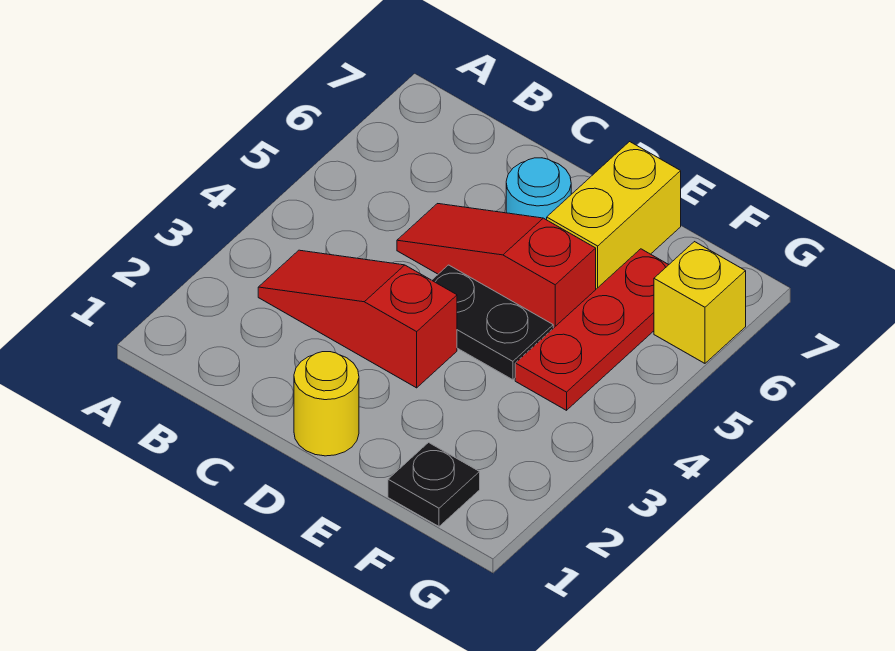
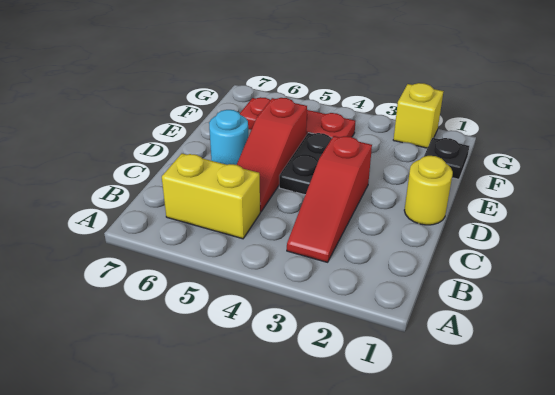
yellow brick E6:E7 level 1 -> yellow brick B5:B6 level 1
yellow brick G6 level 1 -> yellow brick G2 level 1

